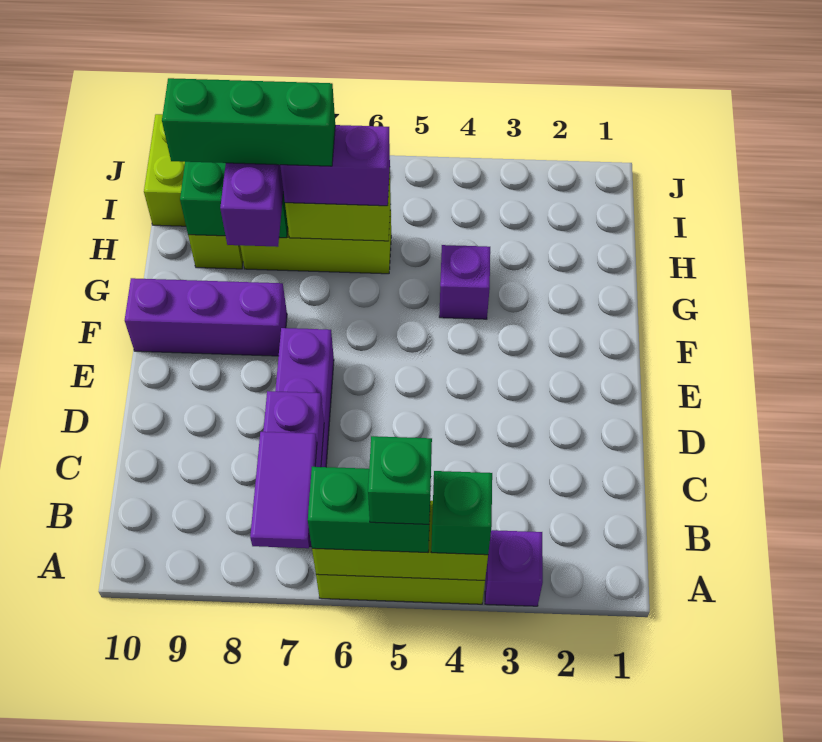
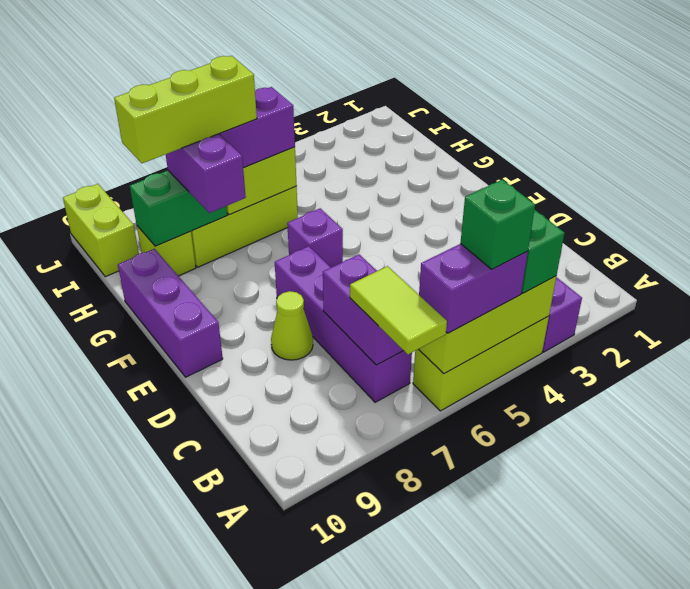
green brick A5:A6 level 3 -> purple brick A5:A6 level 3
purple tile A7:B7 level 3 -> lime tile A7:B7 level 3
none -> lime cone D8 level 1
purple brick F8:F10 level 1 -> purple brick E10:G10 level 1
purple brick G4 level 1 -> purple brick F6 level 1
green brick H7:H9 level 4 -> lime brick H7:H9 level 4

